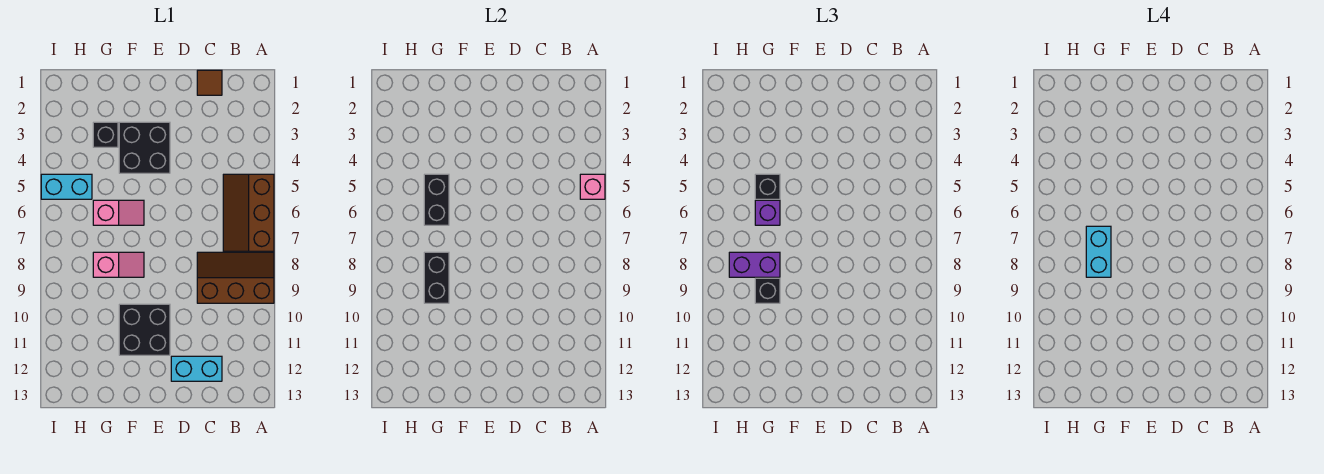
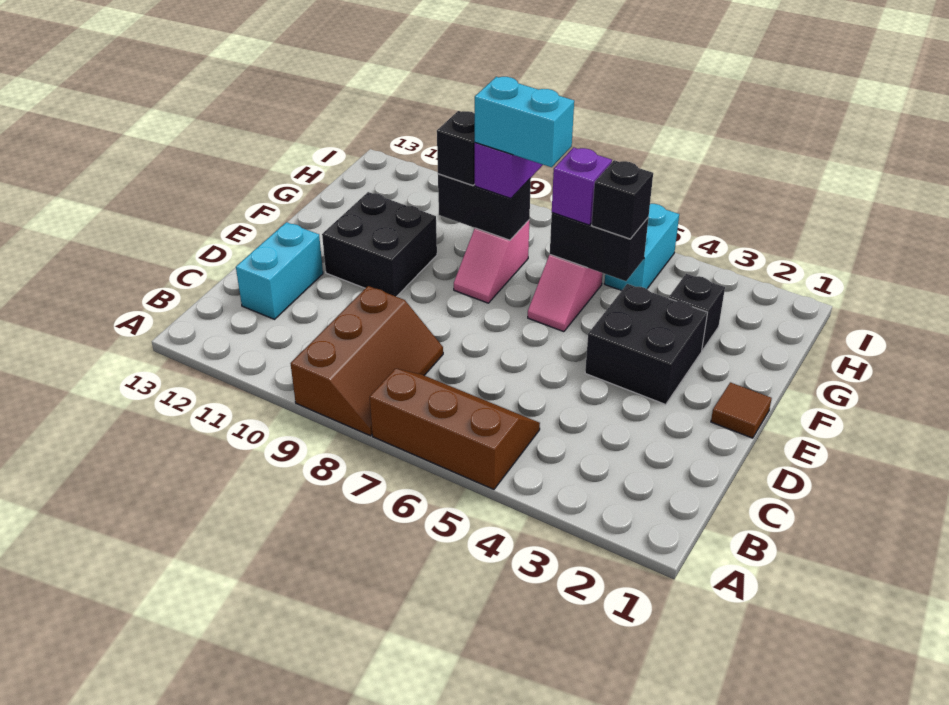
pink brick A5 level 2 -> none
brown tile C1 level 1 -> brown tile E1 level 1

